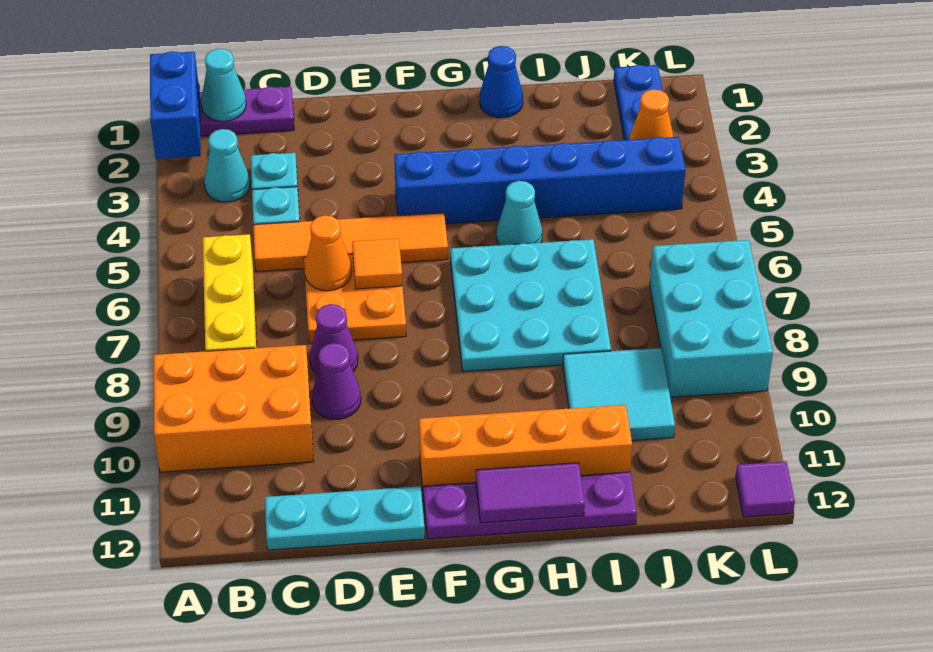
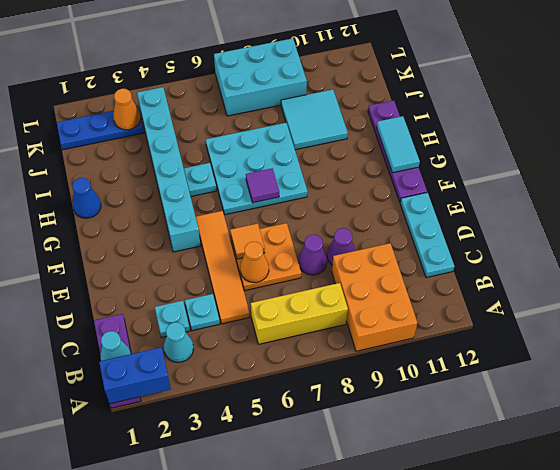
blue brick F4:K4 level 1 -> cyan brick F4:K4 level 1
orange brick F11:I11 level 1 -> none
purple tile G12:H12 level 2 -> cyan tile G12:H12 level 2
cyan cone H5 level 1 -> cyan plate H5 level 1
purple tile L12 level 1 -> purple tile G7 level 2

